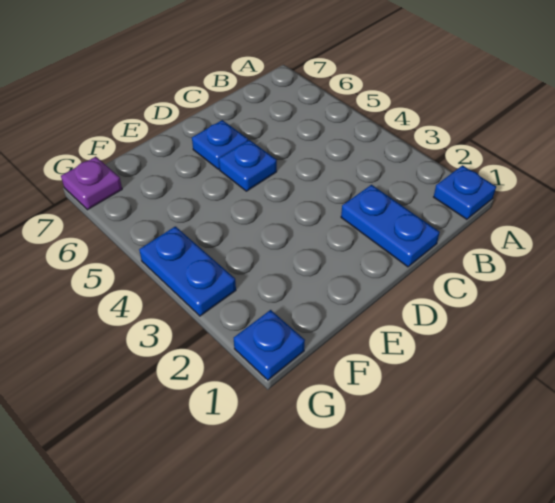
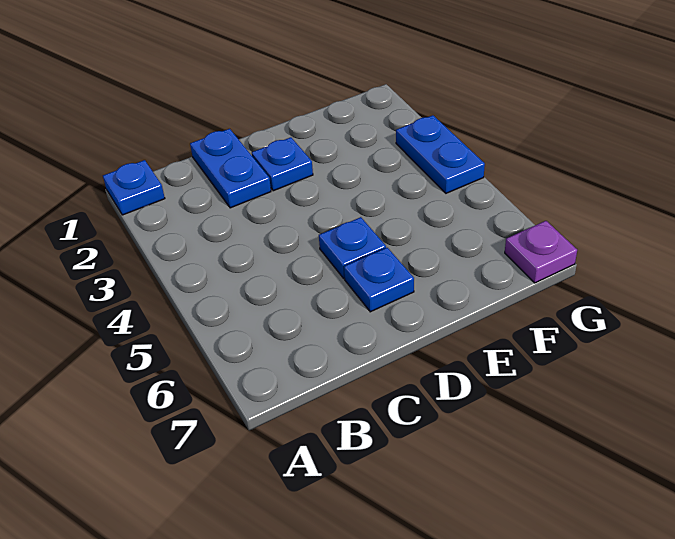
blue plate G1 level 1 -> blue plate D2 level 1

